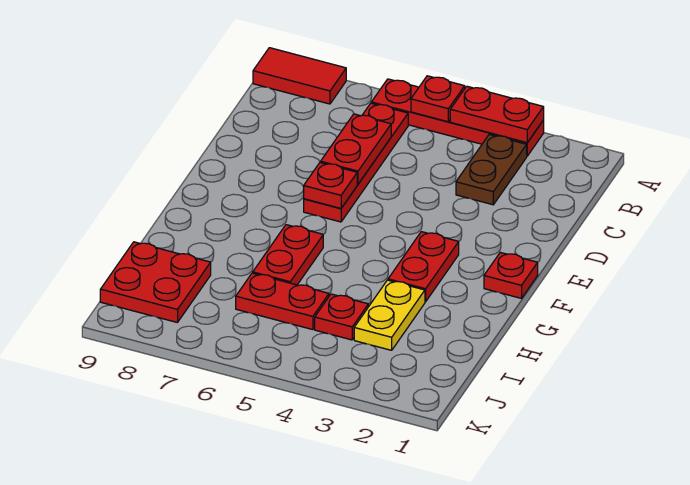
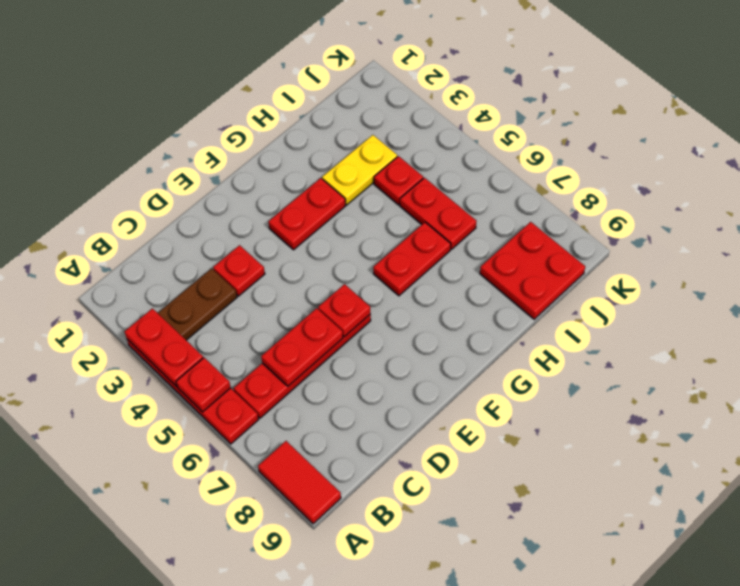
red plate F1 level 1 -> red plate D3 level 1

